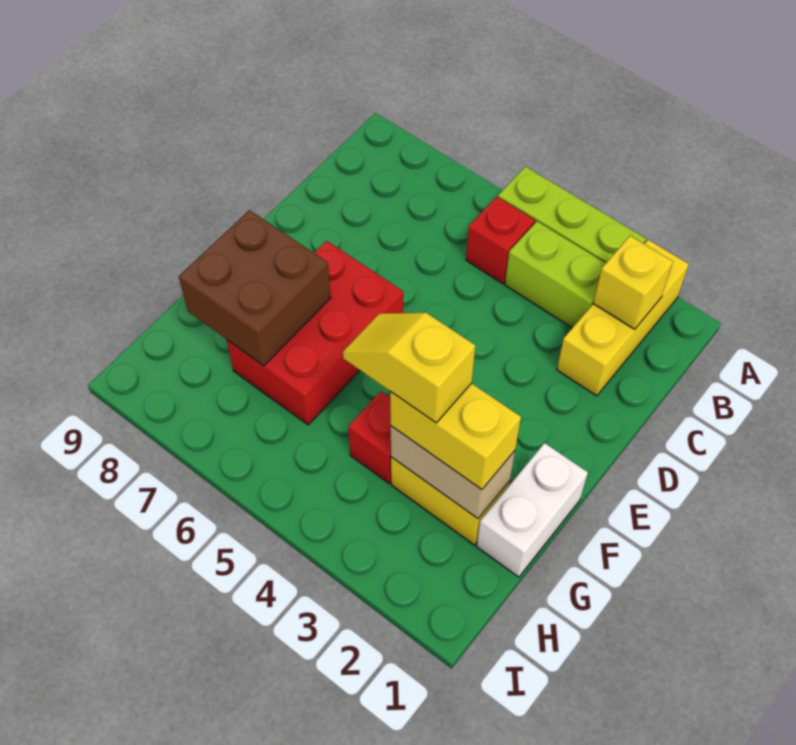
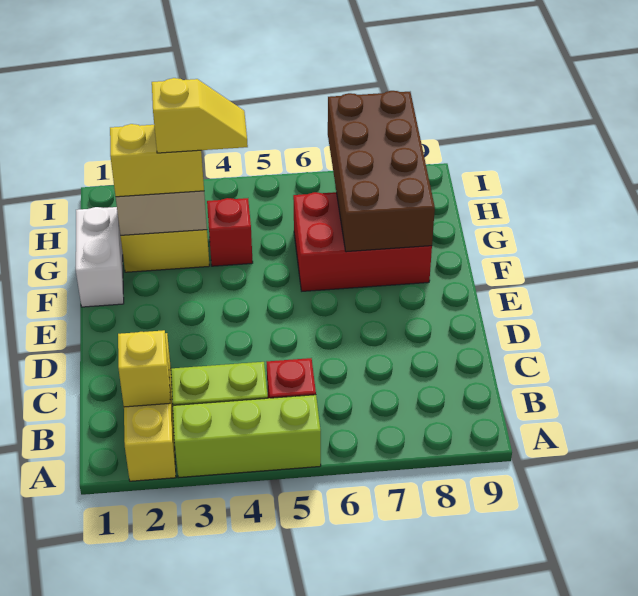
red brick E6:G7 level 1 -> red brick F6:G8 level 1
brown brick F7:G8 level 2 -> brown brick F7:I8 level 2

